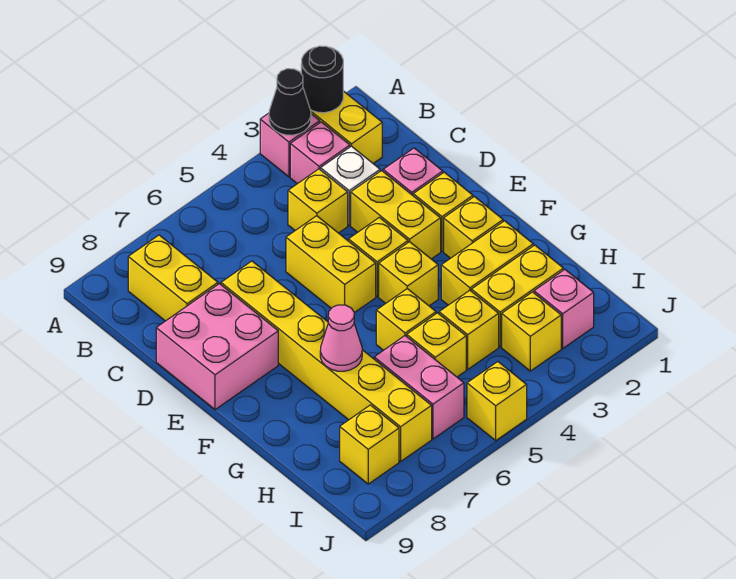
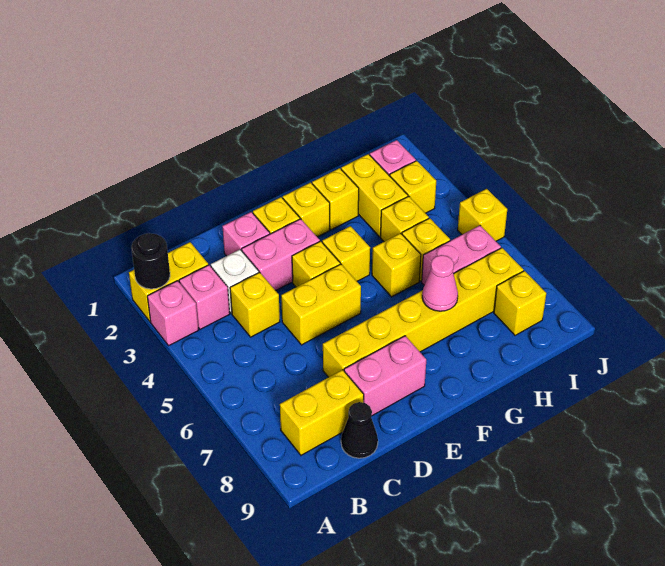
black cone A3 level 2 -> black cone C9 level 1
yellow brick D3:E3 level 1 -> pink brick D3:E3 level 1
pink brick D8:E9 level 1 -> pink brick D8:E8 level 1
yellow brick G2:G3 level 1 -> yellow brick G2 level 1

